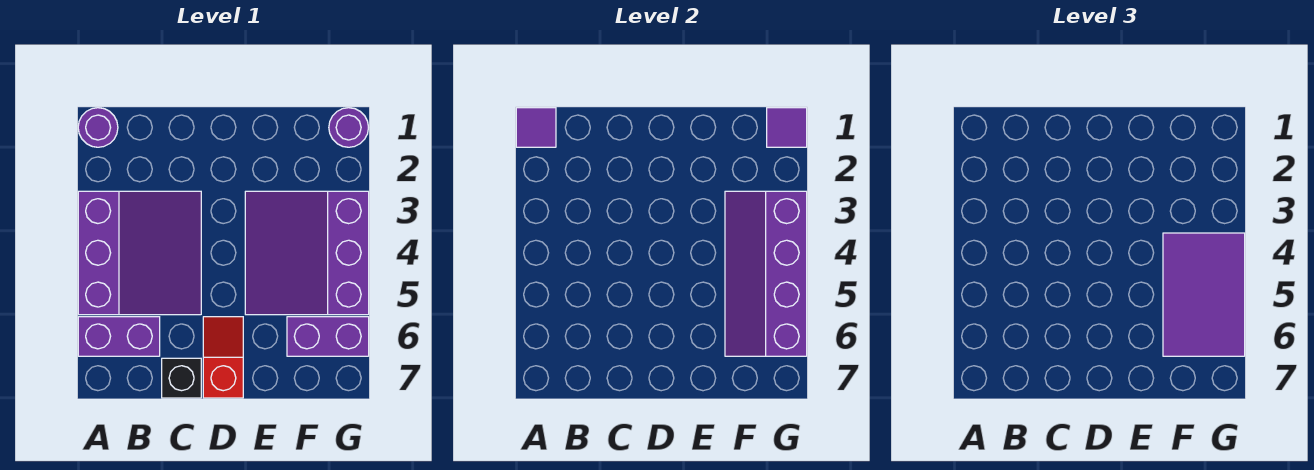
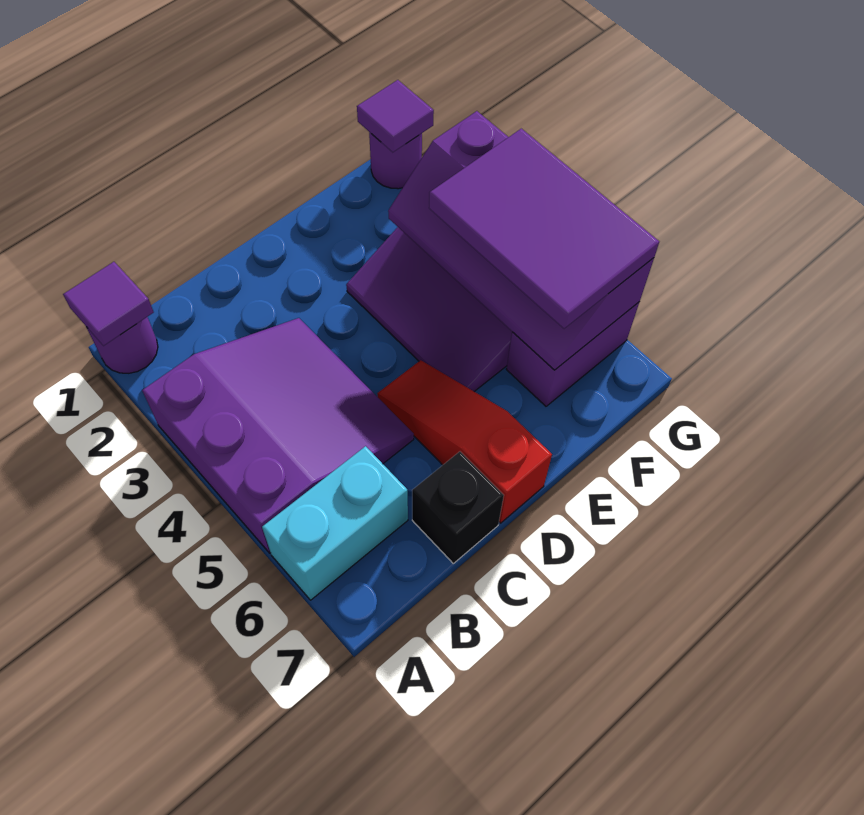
purple brick A6:B6 level 1 -> cyan brick A6:B6 level 1
red slope D6:D7 level 1 top 7 -> red slope D5:D7 level 1 top 7

